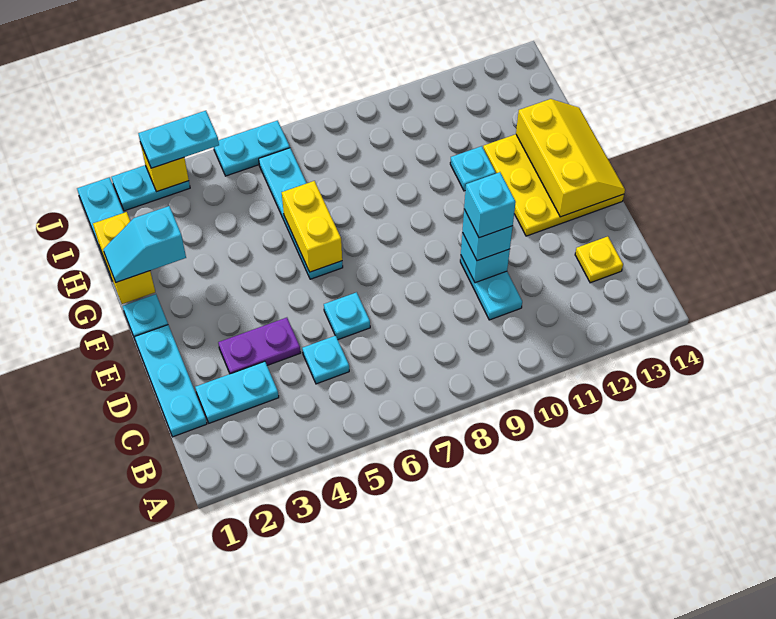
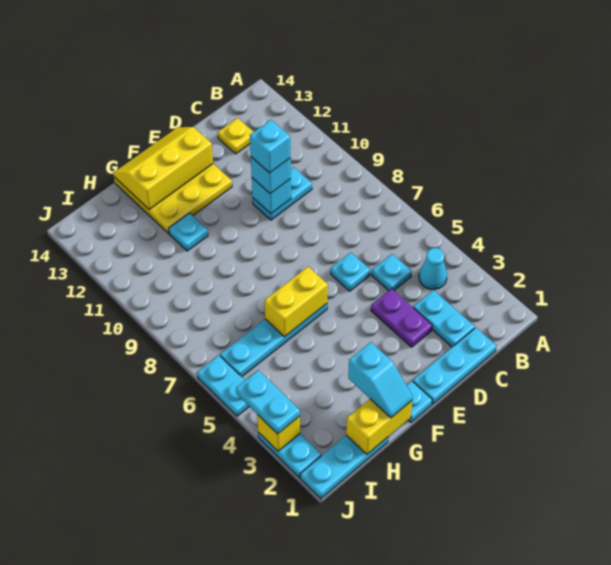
none -> cyan cone B4 level 1

